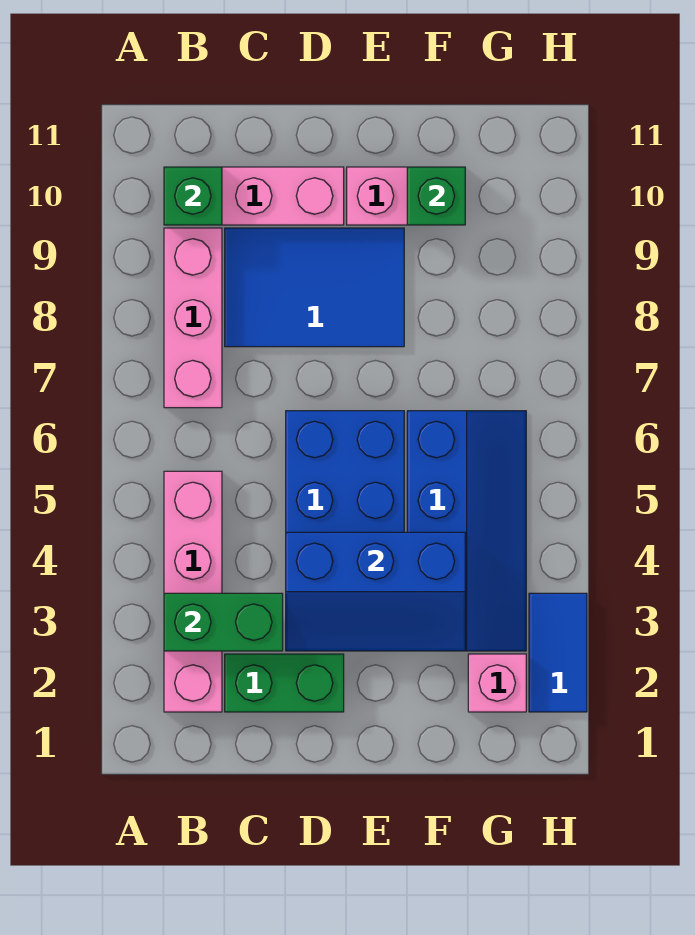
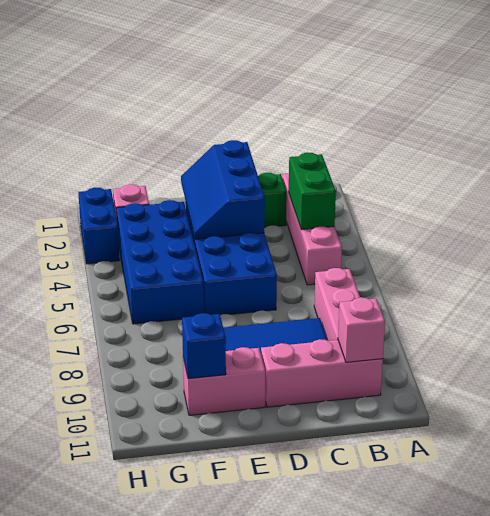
green brick B3:C3 level 2 -> green brick B3:B4 level 2
green brick B10 level 2 -> pink brick B10 level 2
blue slope D3:F4 level 2 top 4 -> blue slope D2:E4 level 2 top D
blue slope F3:G6 level 1 top F -> blue brick F3:G6 level 1
green brick F10 level 2 -> blue brick F10 level 2
blue tile H2:H3 level 1 -> blue brick H2:H3 level 1

